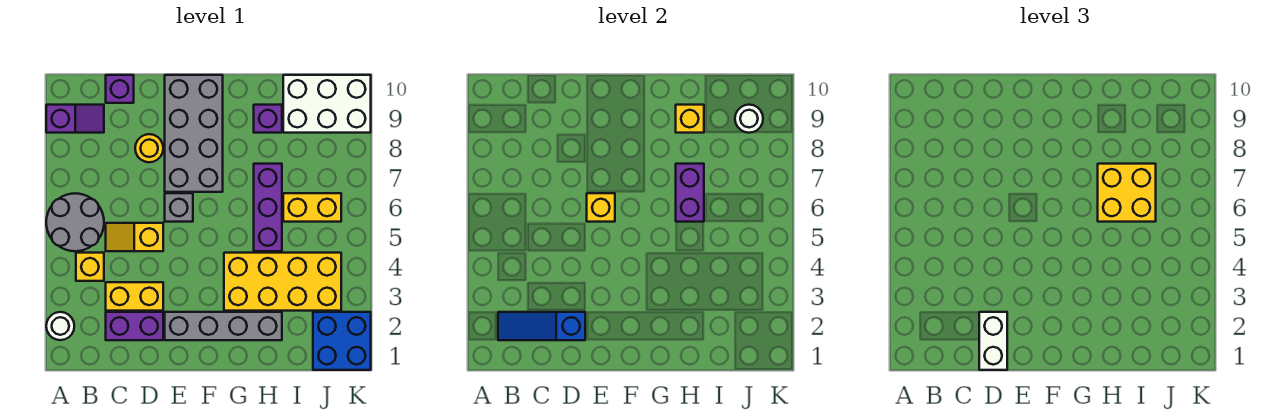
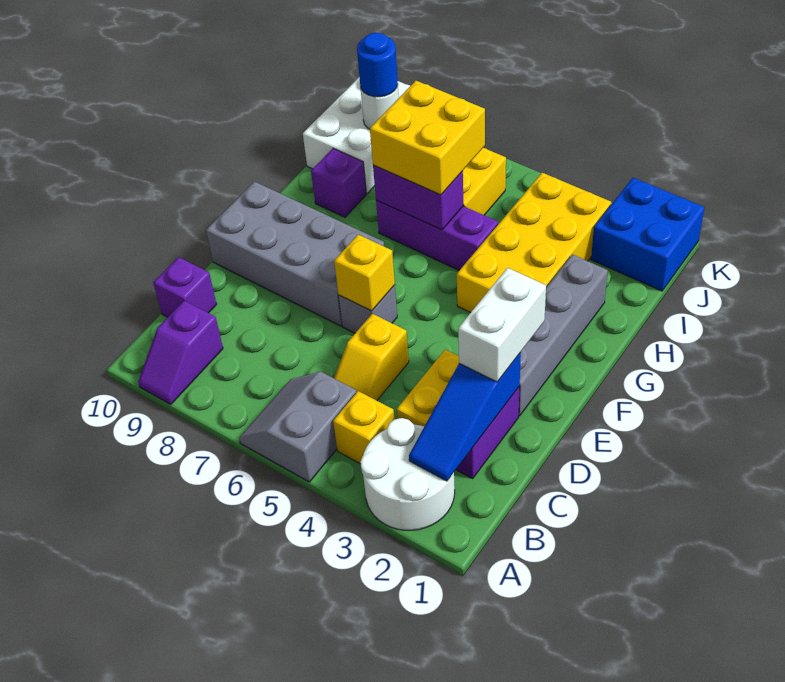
white round brick A2 level 1 -> white round brick A2:B3 level 1
grey round brick A5:B6 level 1 -> grey slope A5:B6 level 1 top 5
purple slope A9:B9 level 1 top A -> purple slope A9:B9 level 1 top B
white brick D1:D2 level 3 -> white brick D2:E2 level 3
yellow round brick D8 level 1 -> none
yellow brick H9 level 2 -> none
none -> blue round brick J9 level 3

